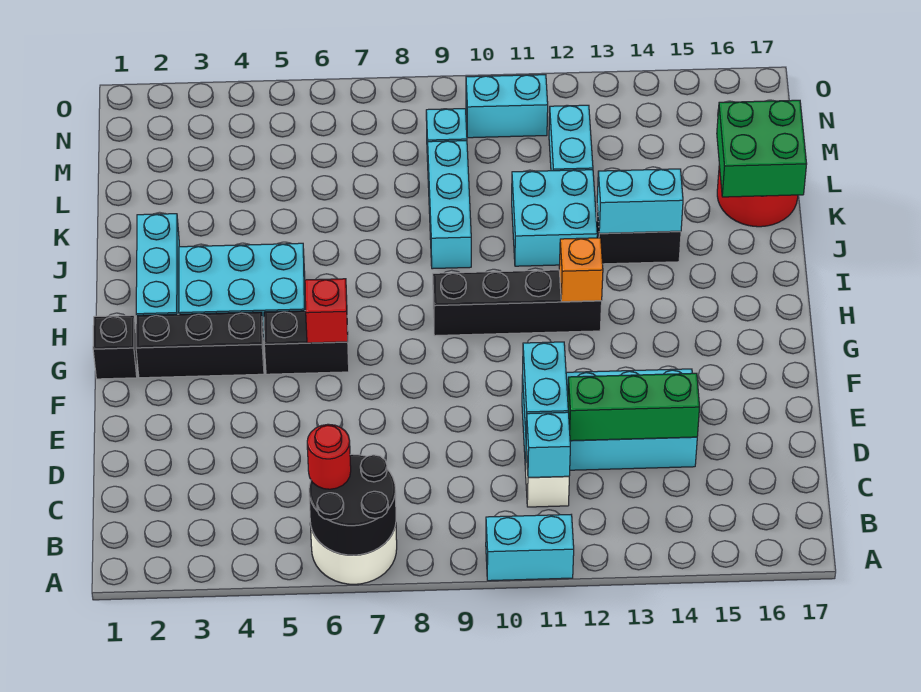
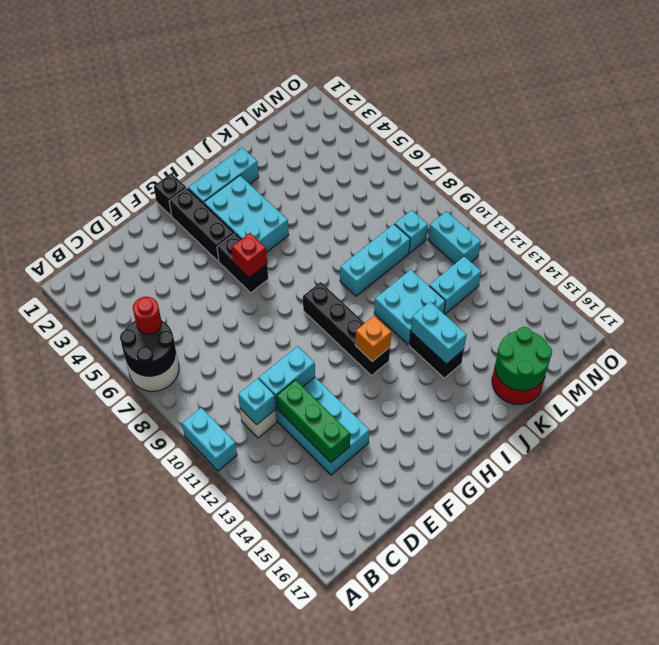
green brick K16:L17 level 2 -> green round brick K16:L17 level 2

